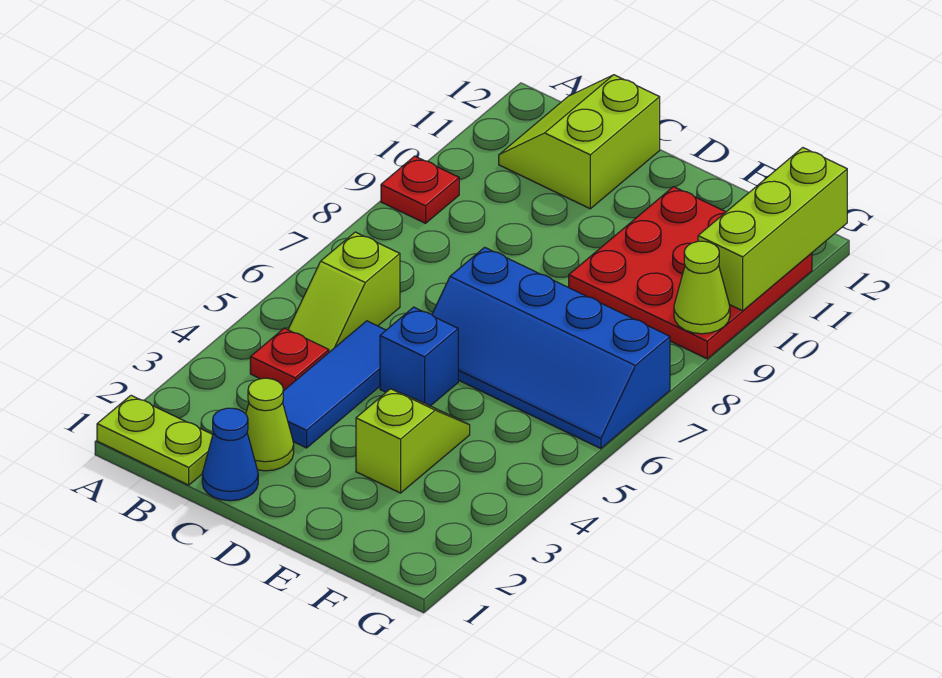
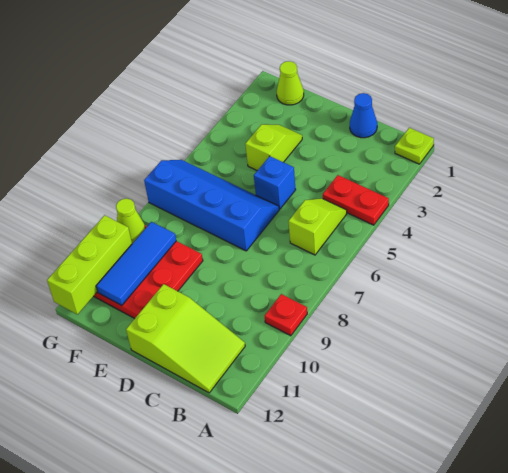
lime plate A1:B1 level 1 -> lime plate A1 level 1
red plate B4 level 1 -> red plate A4:B4 level 1
lime slope B11:C12 level 1 top C -> lime slope B11:D12 level 1 top D
lime cone C2 level 1 -> lime cone F1 level 1
blue tile C3:C5 level 1 -> blue tile F9:F11 level 2
lime slope E3:E4 level 1 top 3 -> lime slope E3:E4 level 1 top 4

